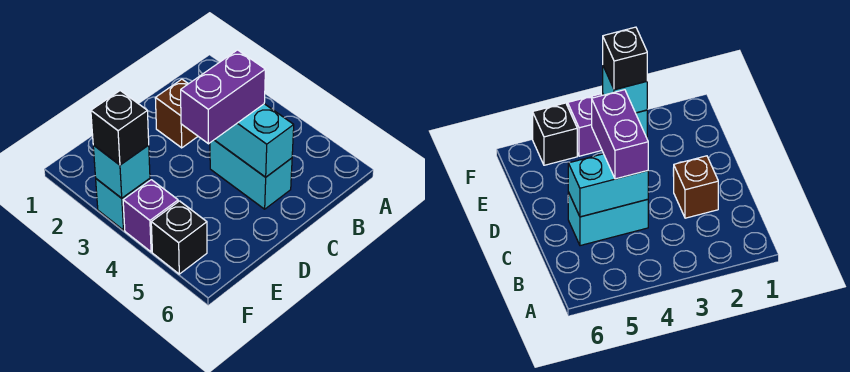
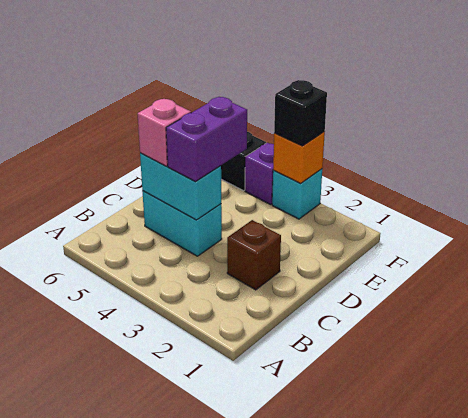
none -> pink brick C5 level 3
cyan brick F3 level 2 -> orange brick F3 level 2

